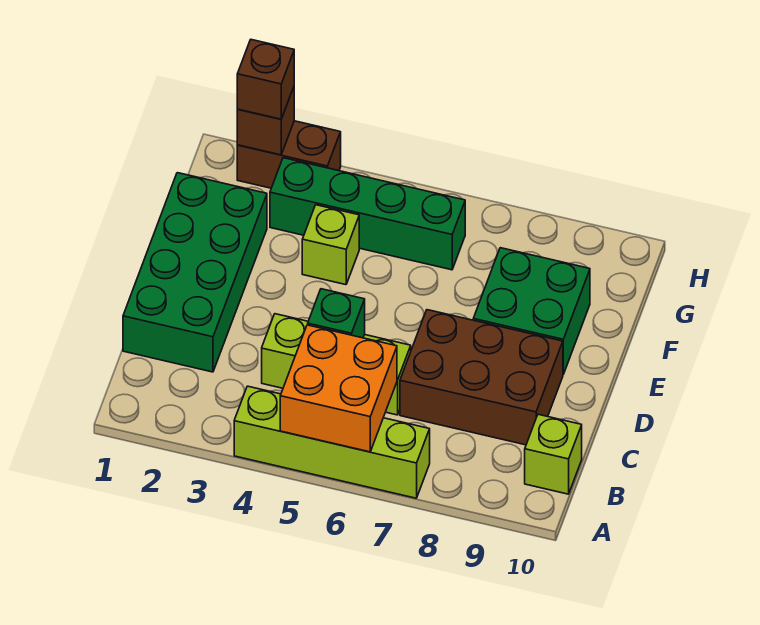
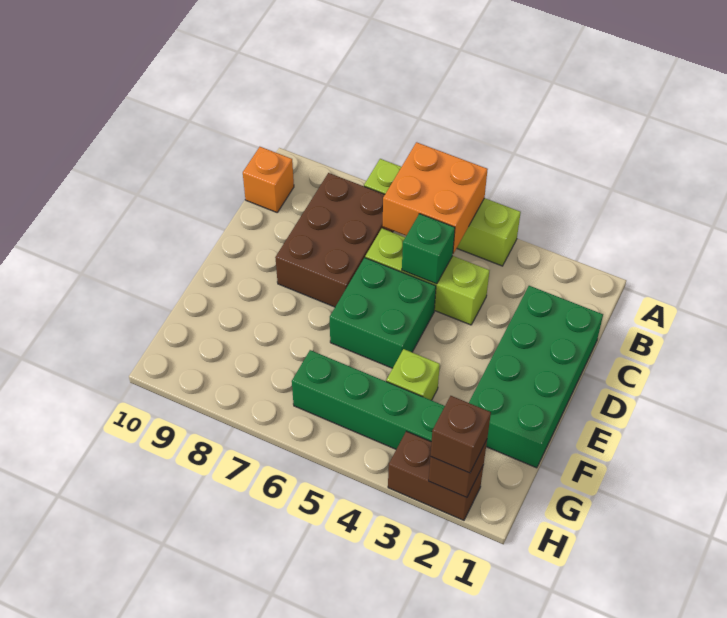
lime brick B10 level 1 -> orange brick B10 level 1
brown brick C7:D9 level 1 -> brown brick B7:D8 level 1
green brick E8:F9 level 1 -> green brick D5:E6 level 1

